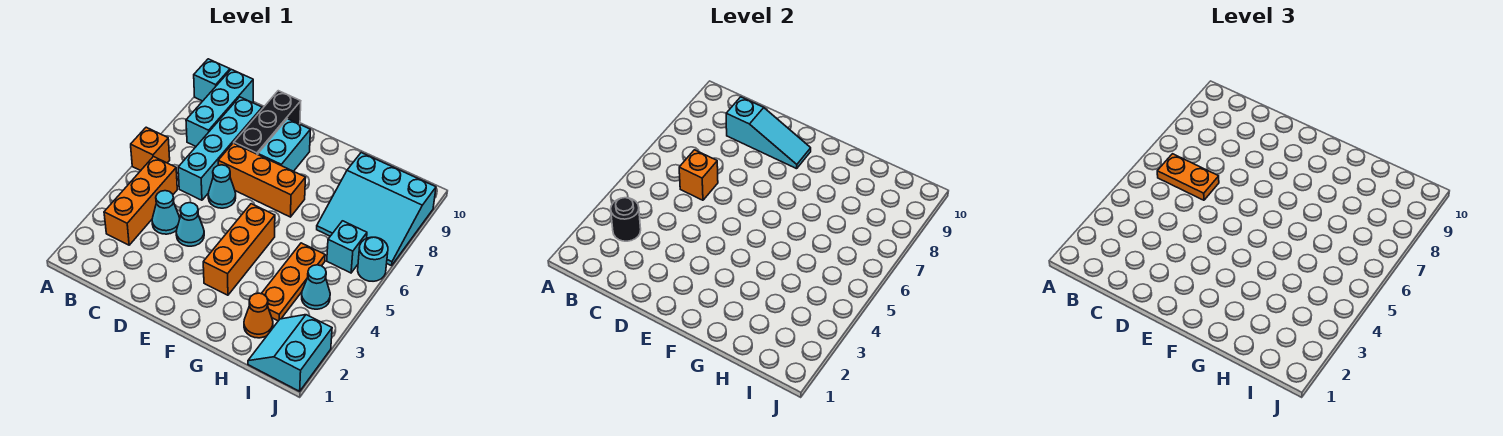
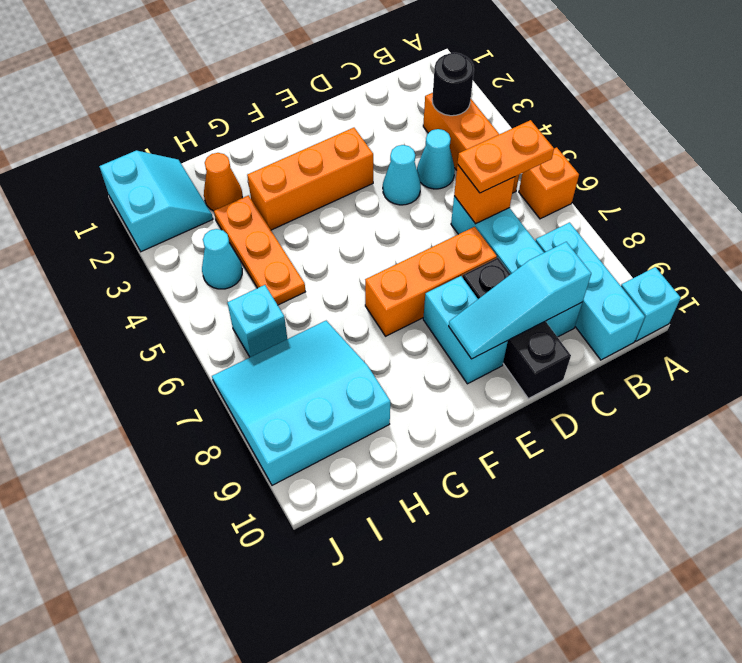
cyan cone D6 level 1 -> none
orange brick F3:F5 level 1 -> orange brick E3:G3 level 1
cyan round brick J6 level 1 -> none

